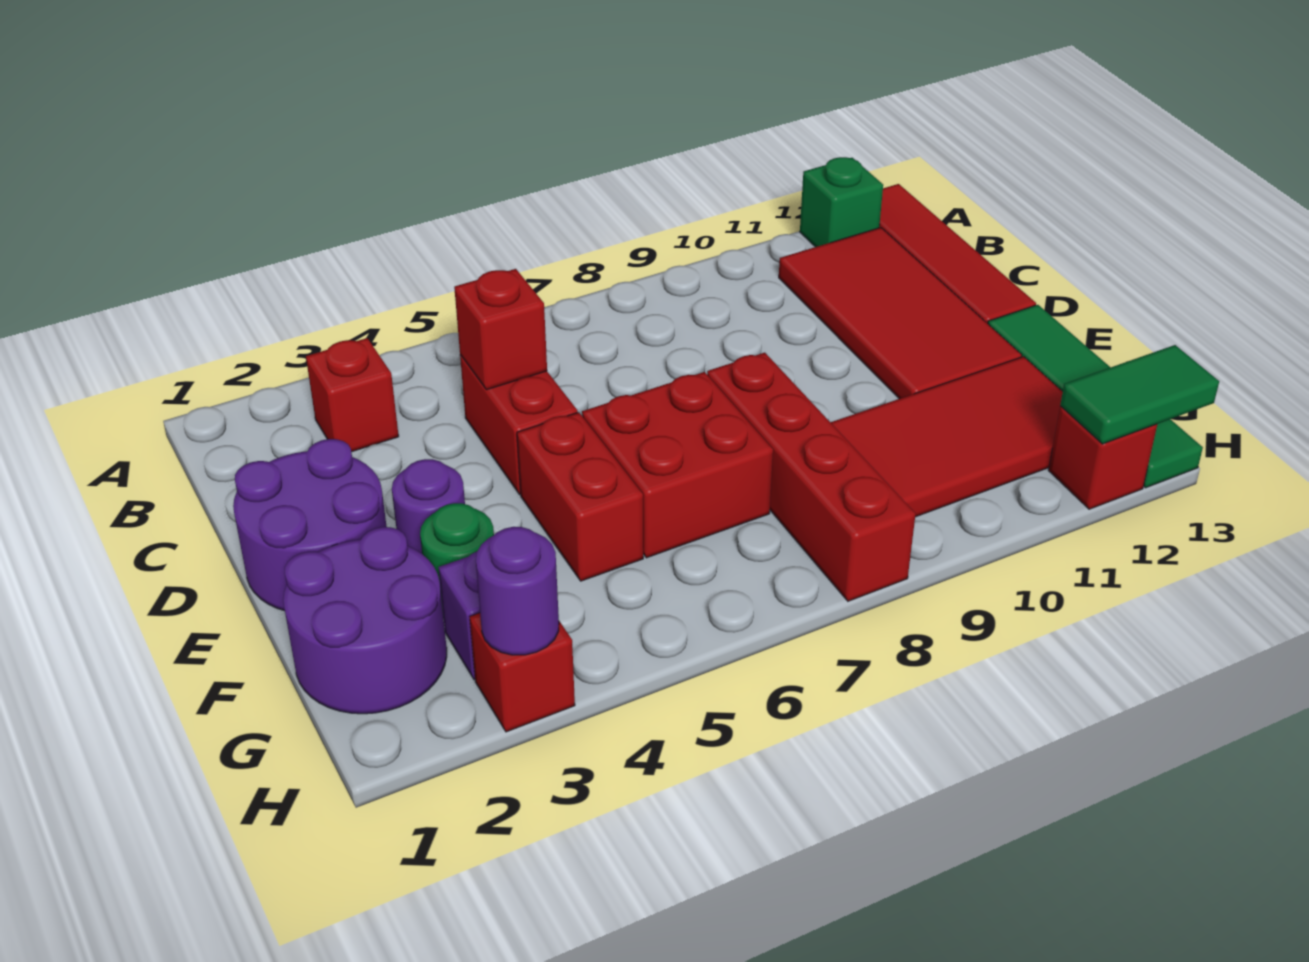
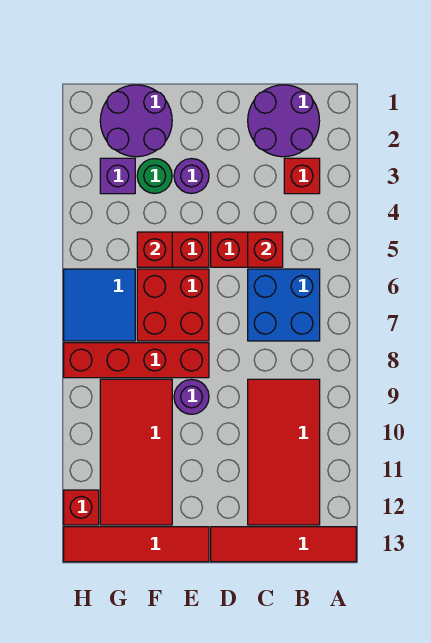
green brick A12 level 1 -> none
none -> blue brick B6:C7 level 1
red tile B11:E12 level 1 -> red tile B9:C12 level 1
purple round brick D1:E2 level 1 -> purple round brick B1:C2 level 1
green tile E13:H13 level 1 -> red tile E13:H13 level 1
none -> blue tile G6:H7 level 1
red brick H3 level 1 -> red brick F5 level 2
purple round brick H3 level 2 -> purple round brick E9 level 1
green tile H12:H13 level 2 -> none

